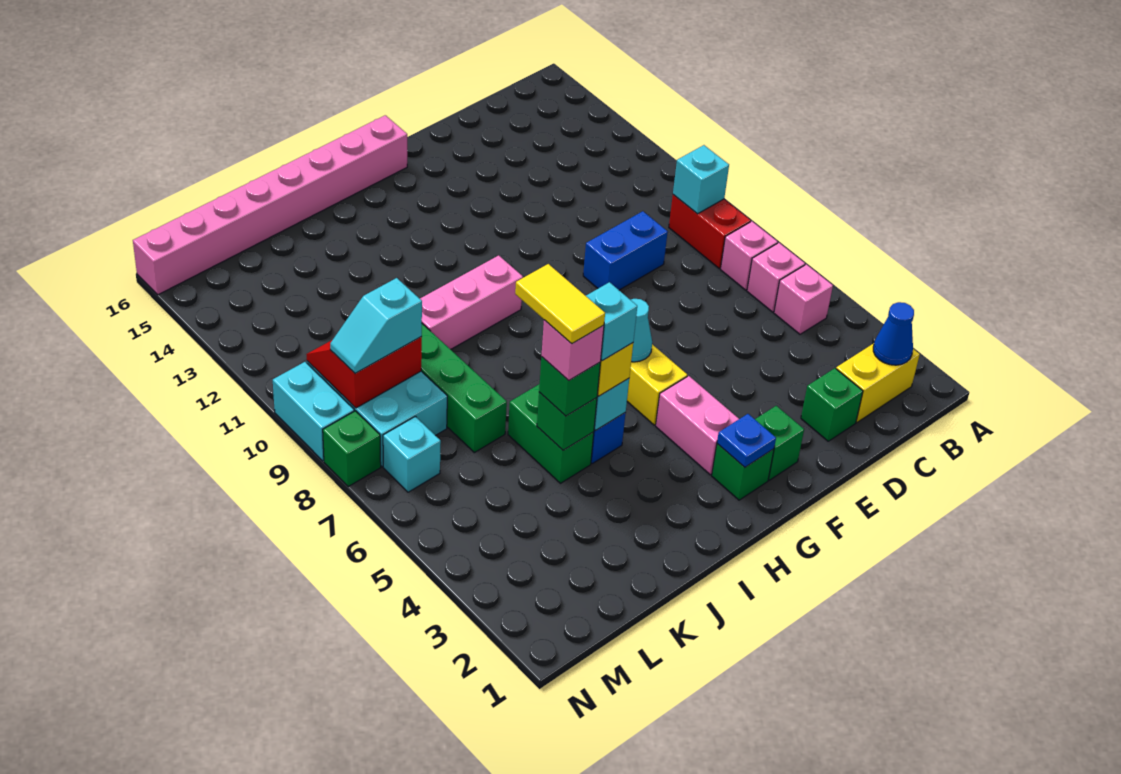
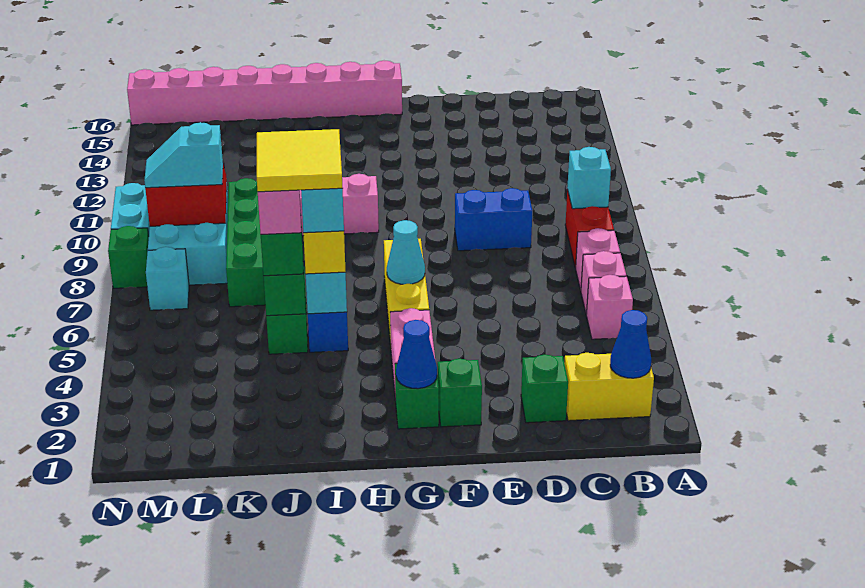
blue plate G2 level 2 -> blue cone G2 level 2
yellow tile J5:J6 level 5 -> yellow tile I5:J6 level 5

